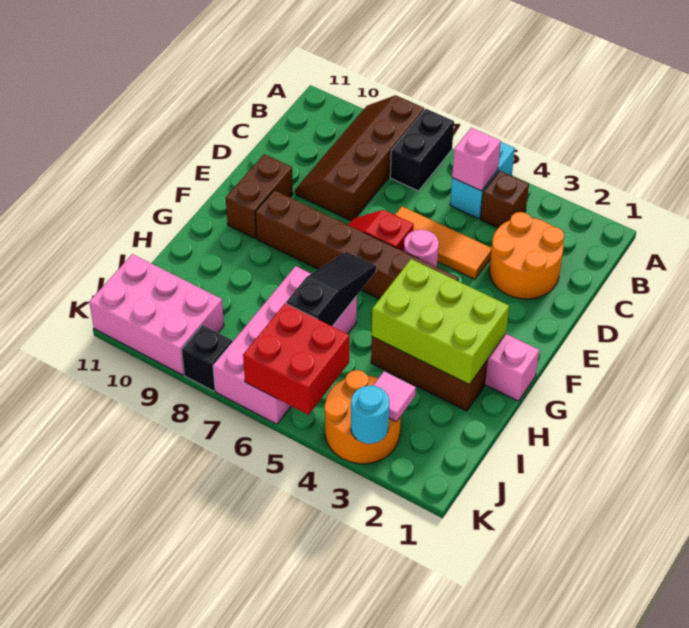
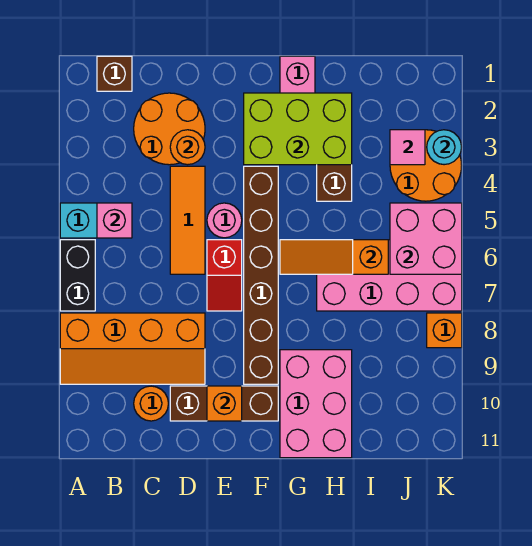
black brick A7:B7 level 1 -> black brick A6:A7 level 1
brown slope A8:D9 level 1 top 8 -> orange slope A8:D9 level 1 top 8
brown brick B4 level 1 -> brown brick B1 level 1
none -> orange round brick C10 level 1
none -> orange round brick D3 level 2
brown brick E10:F10 level 1 -> brown brick D10:F10 level 1
none -> orange brick E10 level 2
lime brick G2:H4 level 2 -> lime brick F2:H3 level 2
black slope G6:I6 level 2 top I -> orange slope G6:I6 level 2 top I
red brick J5:K6 level 2 -> pink brick J5:K6 level 2
pink brick J9:K11 level 1 -> pink brick G9:H11 level 1
black brick K8 level 1 -> orange brick K8 level 1

